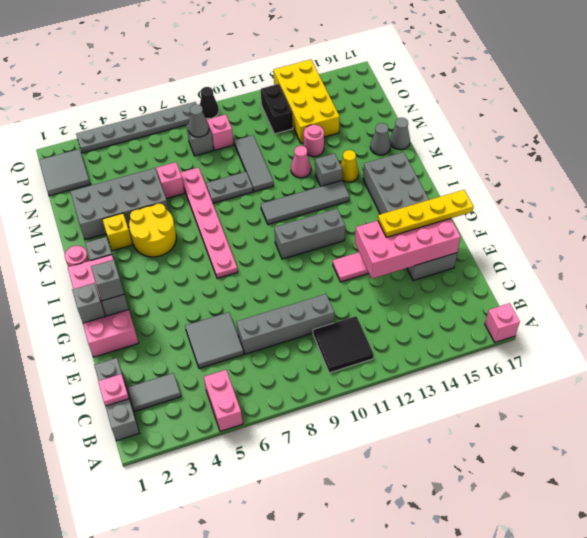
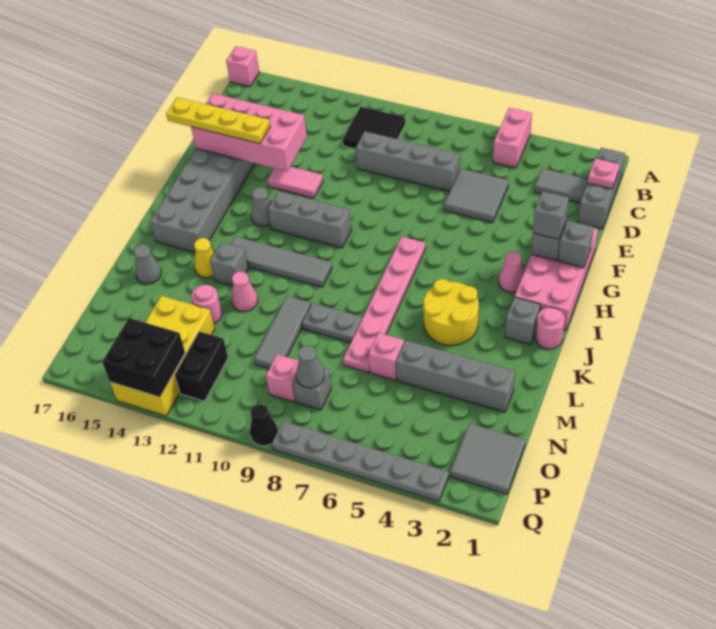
none -> pink cone H3 level 1
yellow brick K3 level 1 -> none
grey brick L2:M5 level 1 -> grey brick M2:M5 level 1
grey cone L17 level 1 -> grey cone H13 level 1
none -> black brick P13:Q14 level 2

